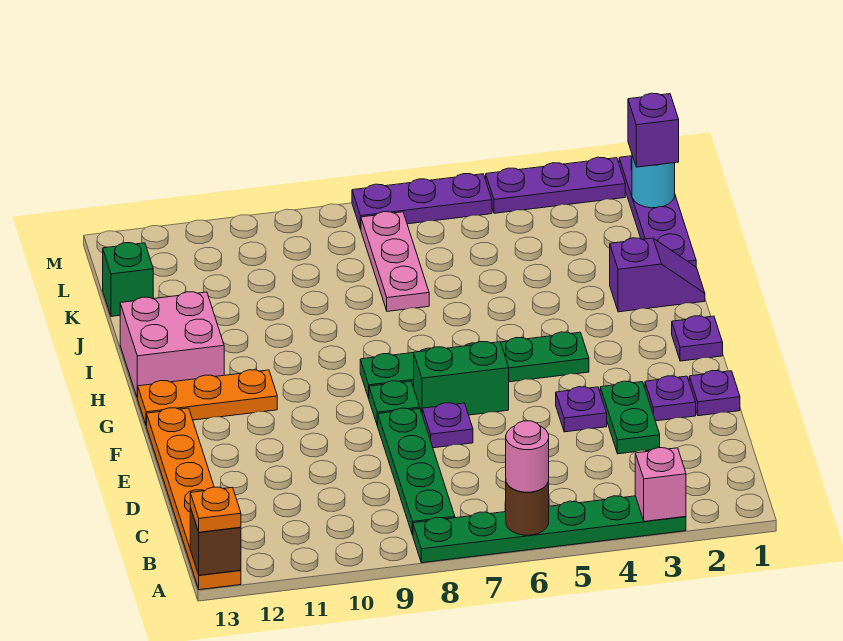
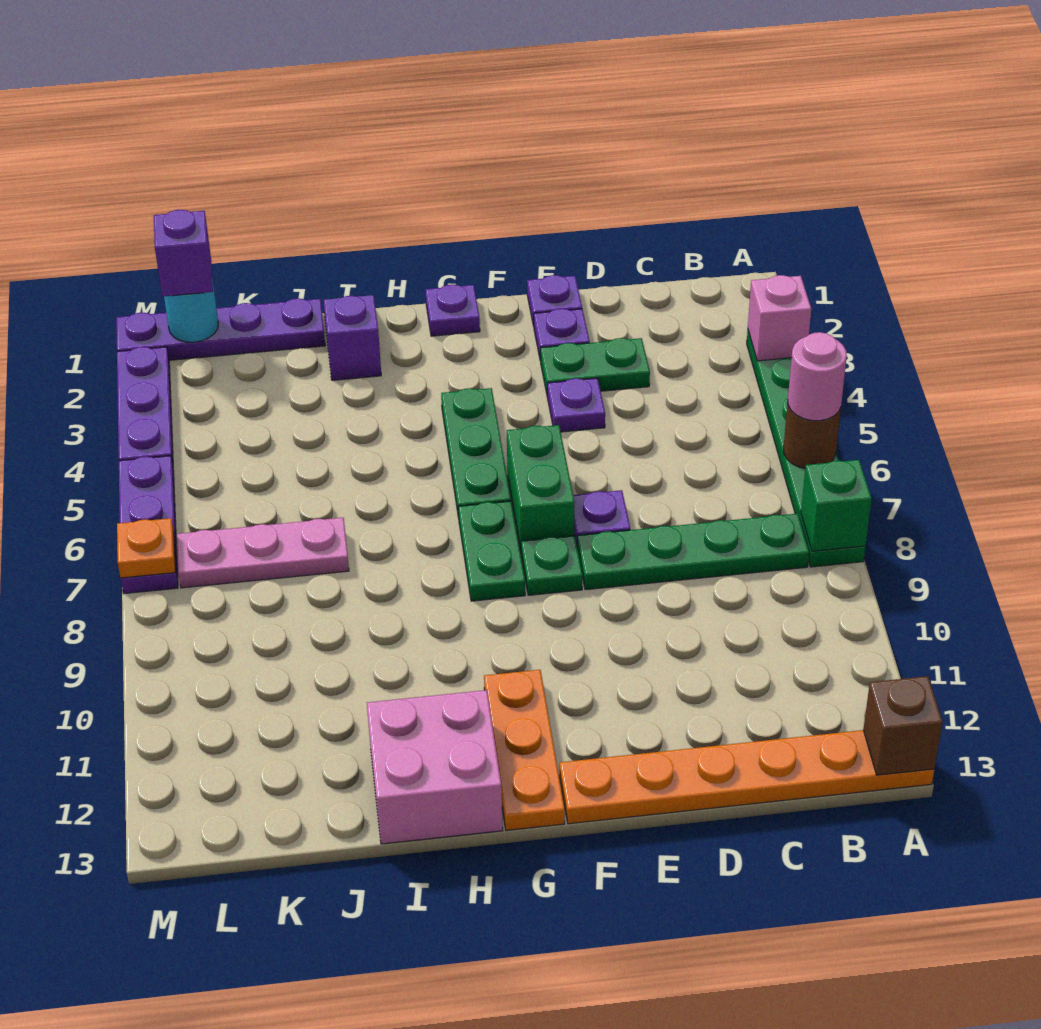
orange plate A13 level 3 -> orange plate M7 level 2
green brick K13 level 1 -> green brick A8 level 2

